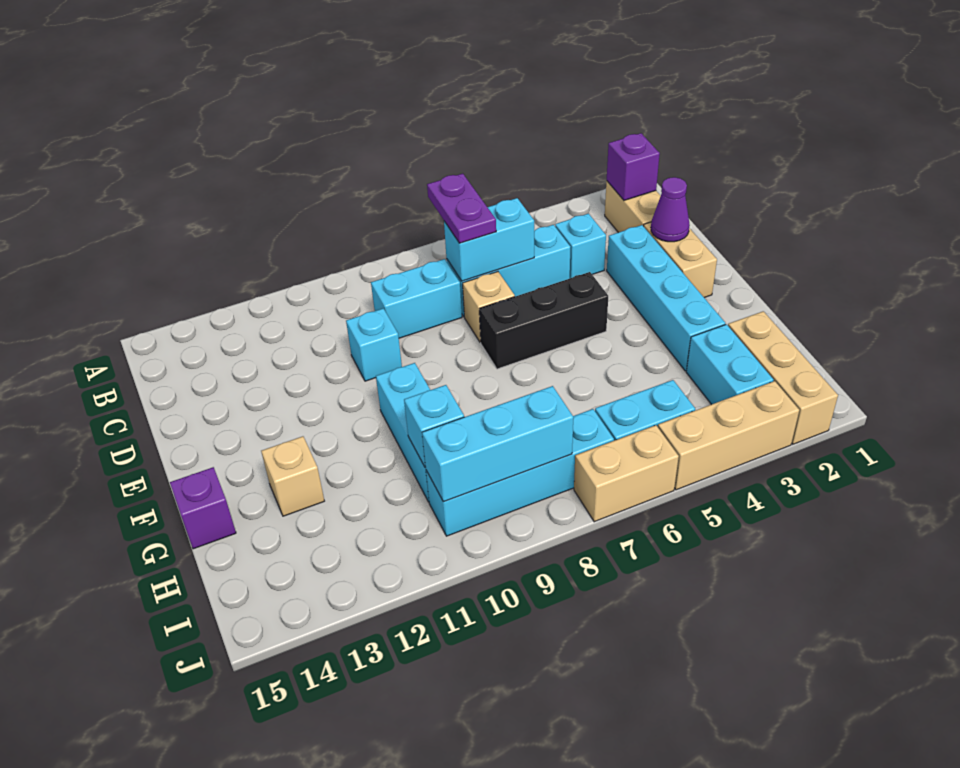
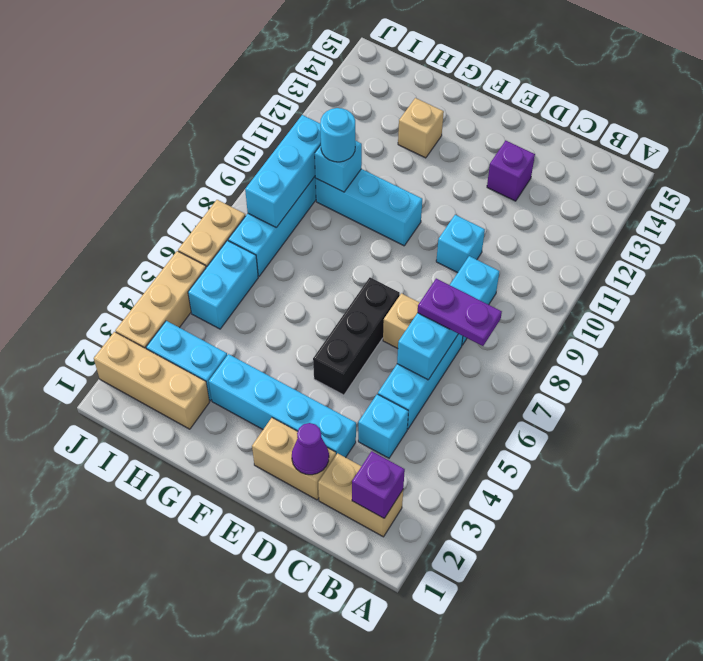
purple brick G15 level 1 -> purple brick D13 level 1
none -> cyan round brick H10 level 3

